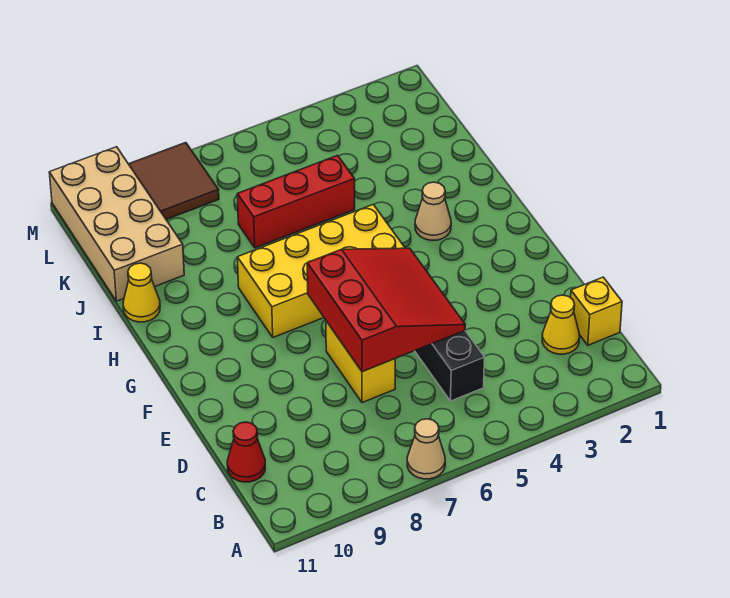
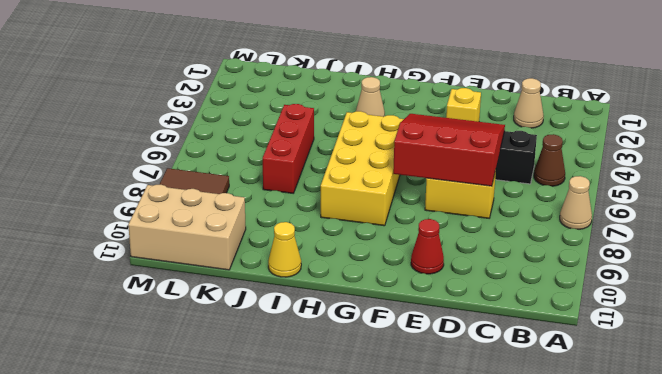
none -> brown cone B5 level 1
yellow brick C1 level 1 -> yellow brick E3 level 1
yellow cone C2 level 1 -> tan cone C2 level 1
red cone C11 level 1 -> red cone E10 level 1
tan brick J10:M11 level 1 -> tan brick K10:M11 level 1

